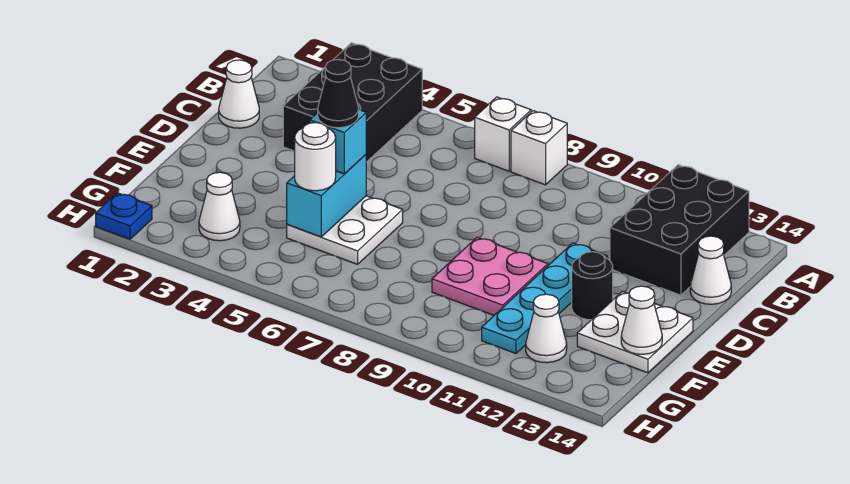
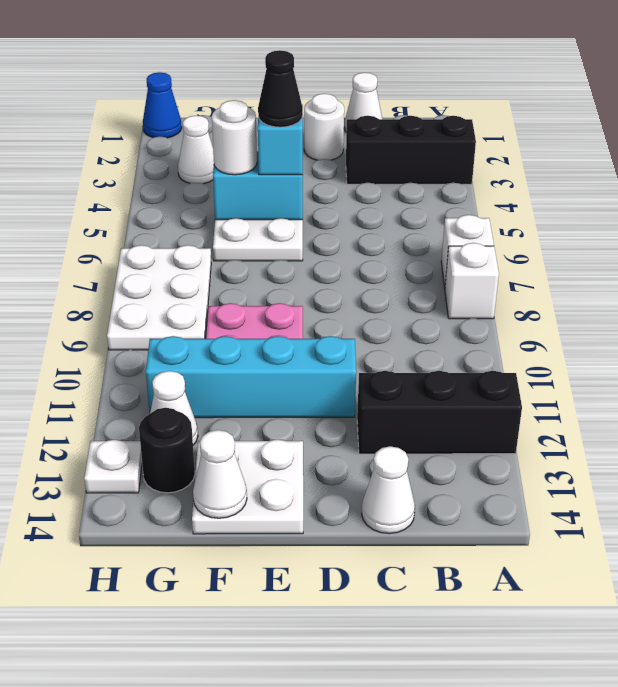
black brick A3:C4 level 1 -> black brick A3:C3 level 1
black brick A12:C13 level 1 -> black brick A12:C12 level 1
none -> white round brick D2 level 1
cyan plate D11:G11 level 1 -> cyan brick D11:G11 level 1
black round brick E12 level 1 -> black round brick G13 level 1
none -> white plate G7:H9 level 1
blue plate H1 level 1 -> blue cone H1 level 1
none -> white plate H13 level 1

